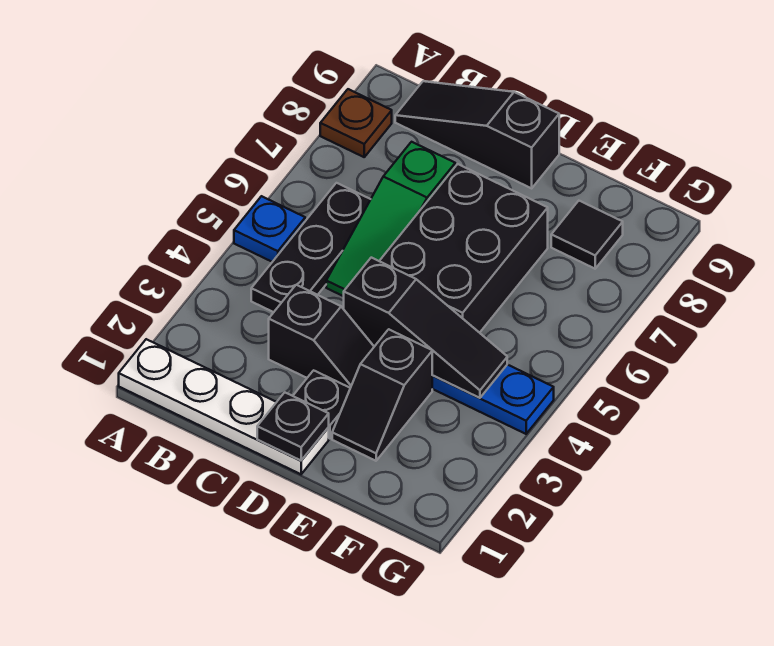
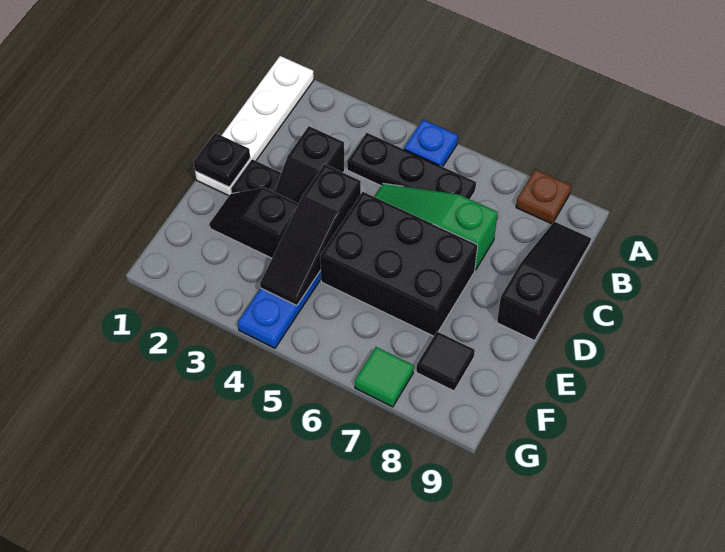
none -> green tile G7 level 1

